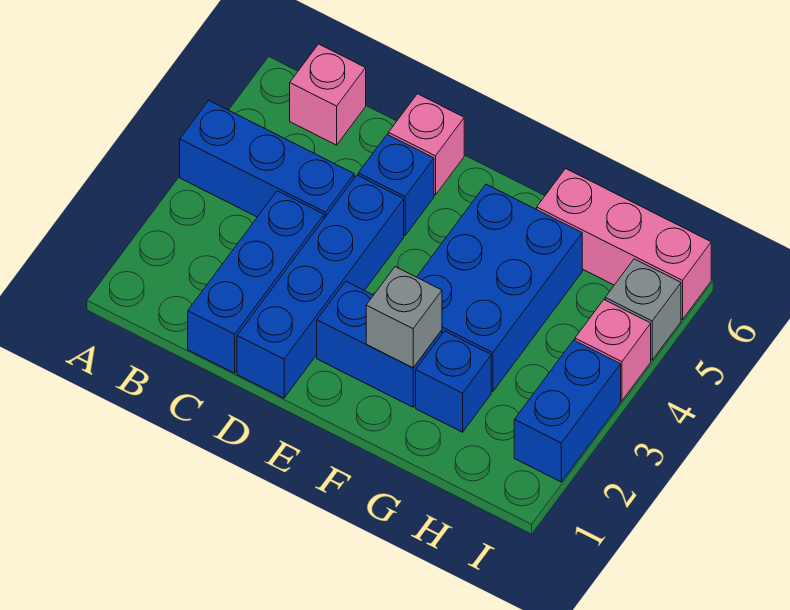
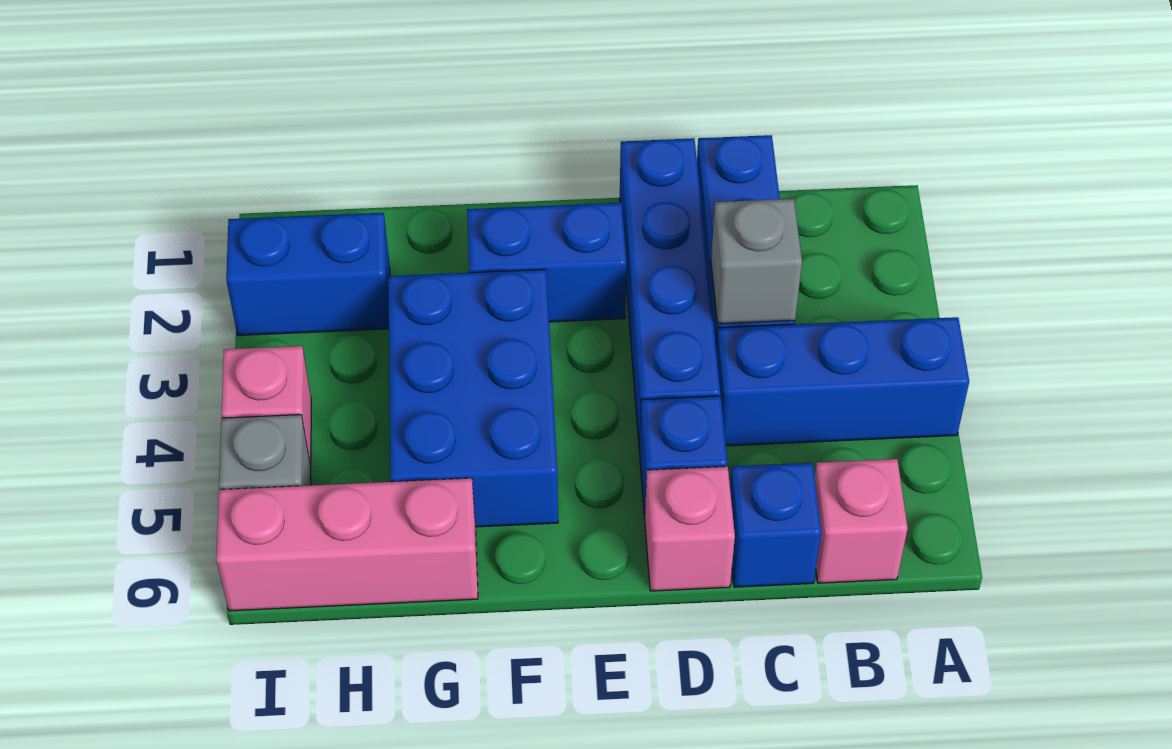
grey brick F2 level 2 -> grey brick C3 level 2
blue brick G2 level 1 -> blue brick C6 level 1
blue brick I2:I3 level 1 -> blue brick H2:I2 level 1

